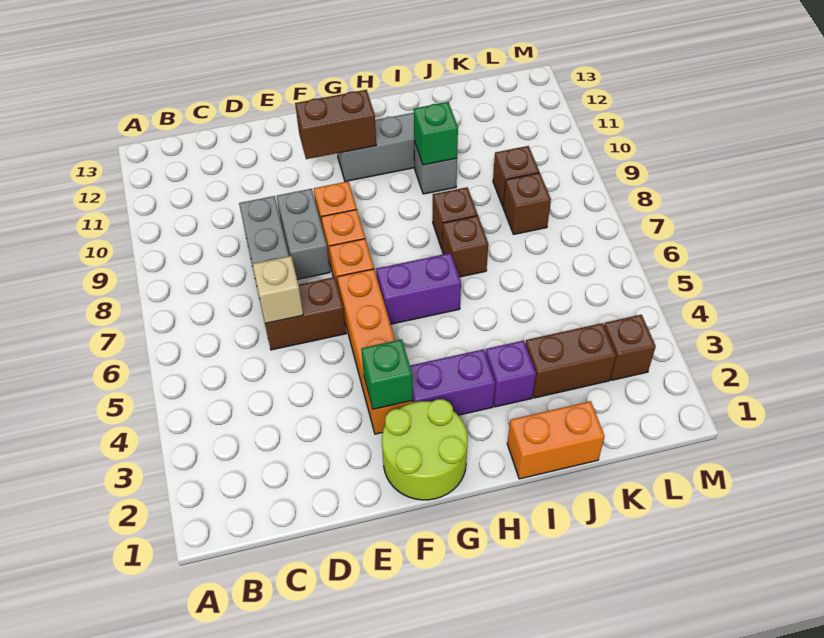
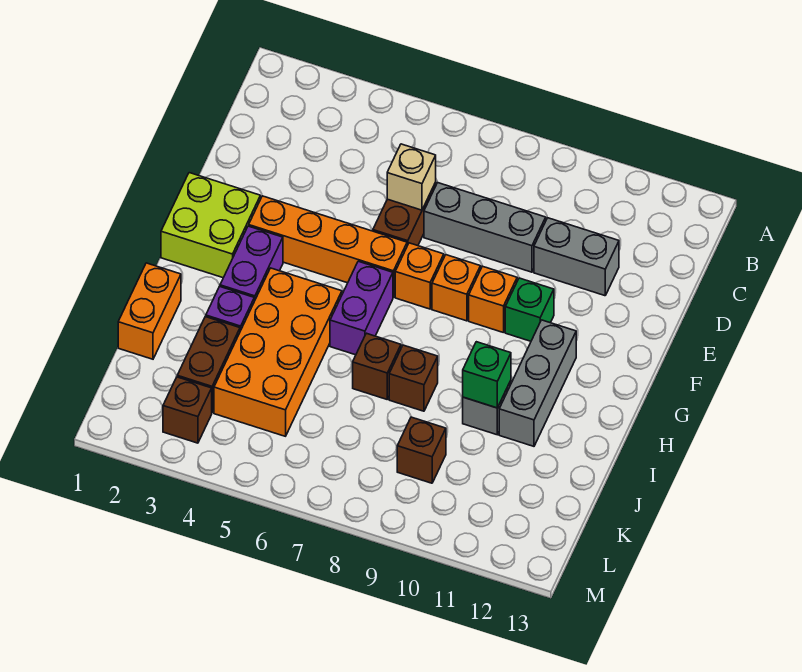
grey brick E8:E9 level 1 -> grey brick D10:D11 level 1
lime round brick F1:G2 level 1 -> lime brick F1:G2 level 1
green brick F3 level 2 -> green brick F10 level 1
brown brick F11:G11 level 2 -> none
none -> orange brick H4:K5 level 1
brown brick K8 level 1 -> none

